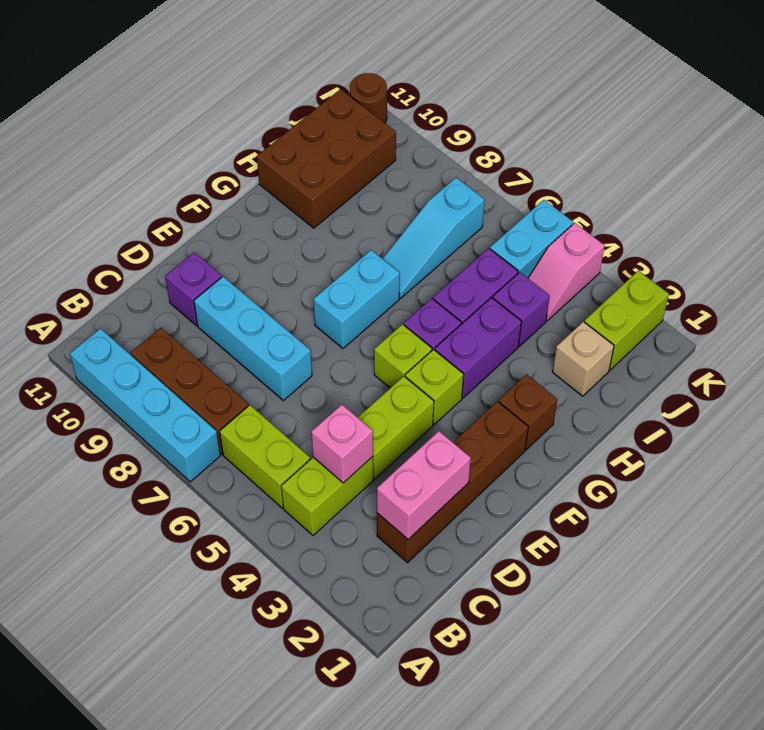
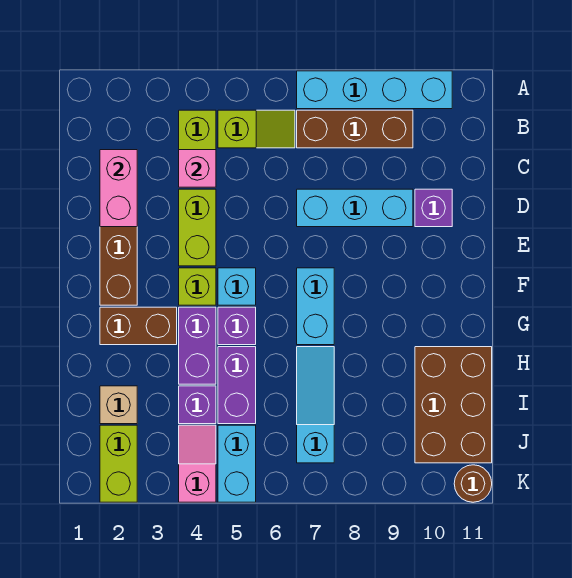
lime brick B5:B6 level 1 -> lime slope B5:B6 level 1 top 5
lime brick F5 level 1 -> cyan brick F5 level 1
brown brick G2 level 1 -> brown brick G2:G3 level 1

